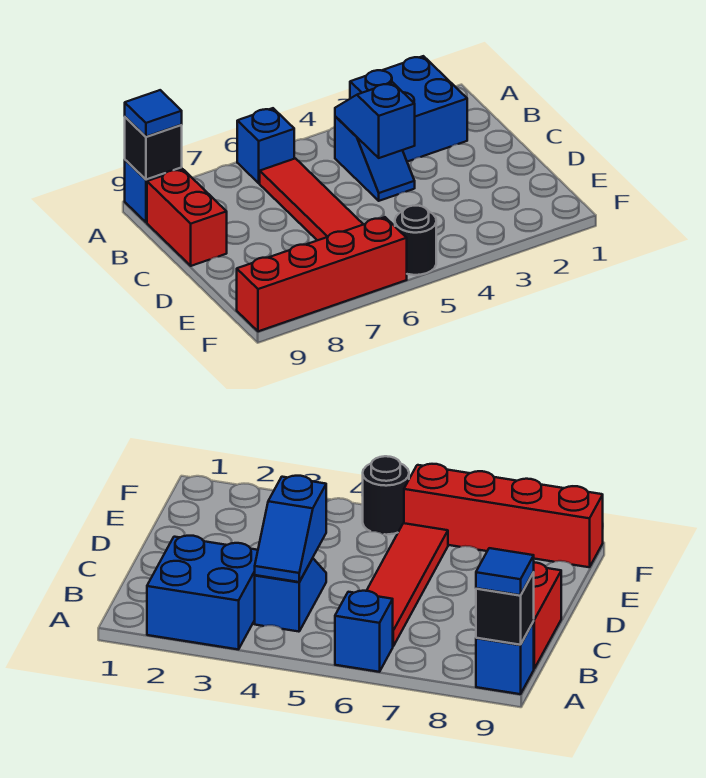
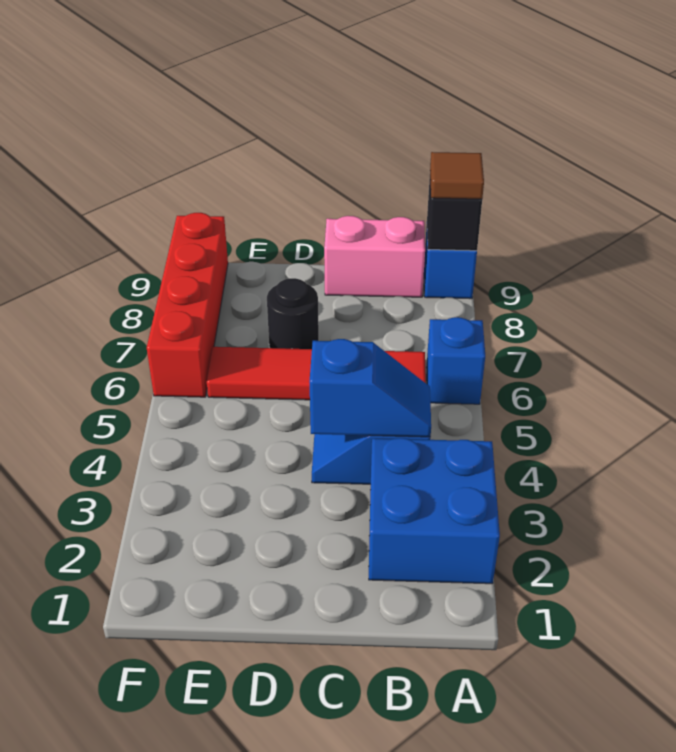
blue tile A9 level 3 -> brown tile A9 level 3
red brick B9:C9 level 1 -> pink brick B9:C9 level 1
black round brick F5 level 1 -> black round brick D7 level 1

